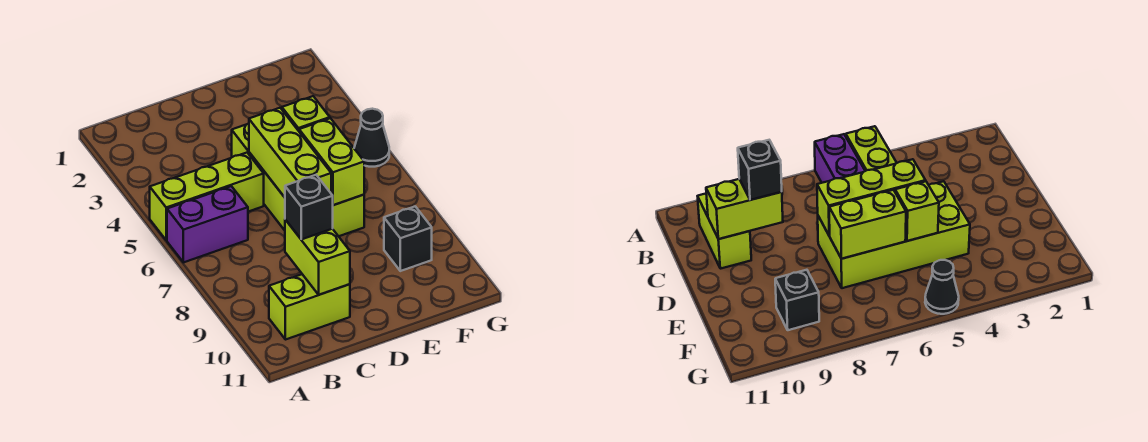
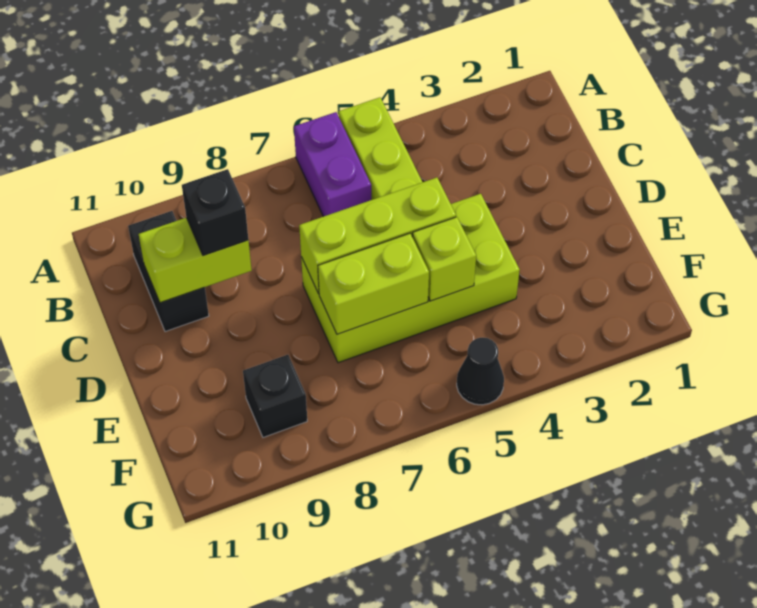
lime brick B10:C10 level 1 -> black brick B10:C10 level 1

